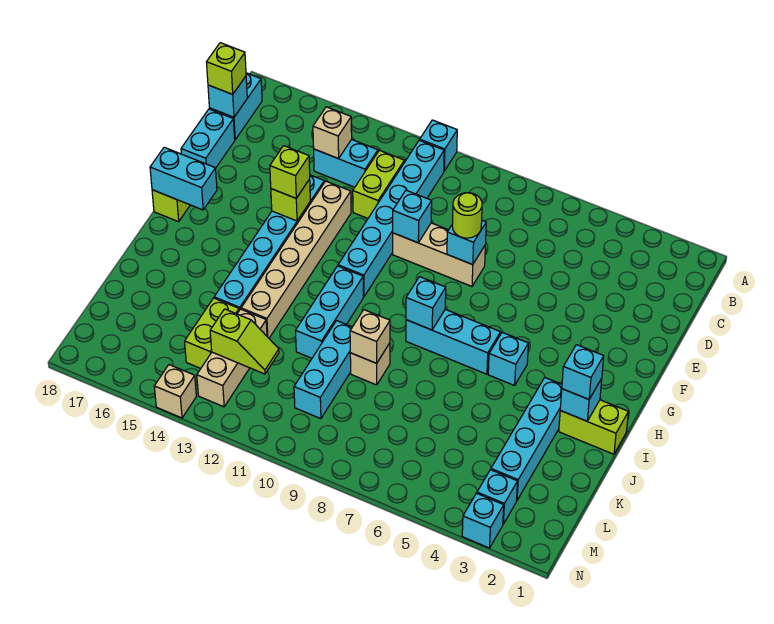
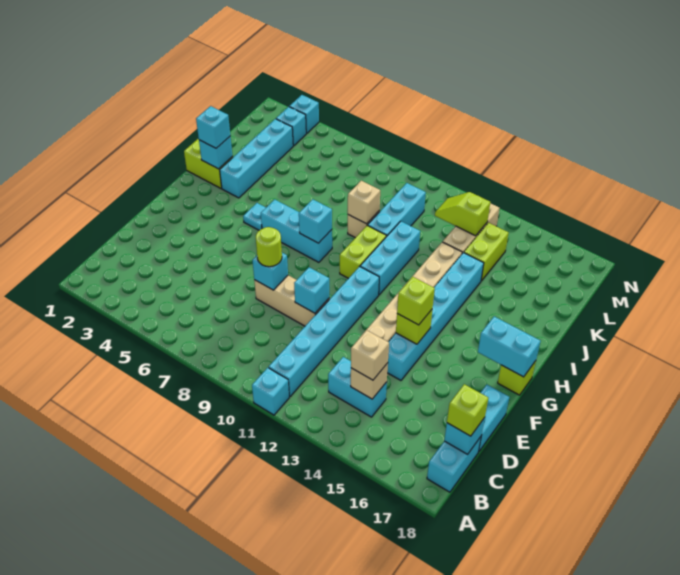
lime brick C12:D12 level 1 -> lime brick H10:I10 level 1
cyan brick H5 level 1 -> cyan plate H5 level 1
tan brick N14 level 1 -> tan brick C14 level 3

